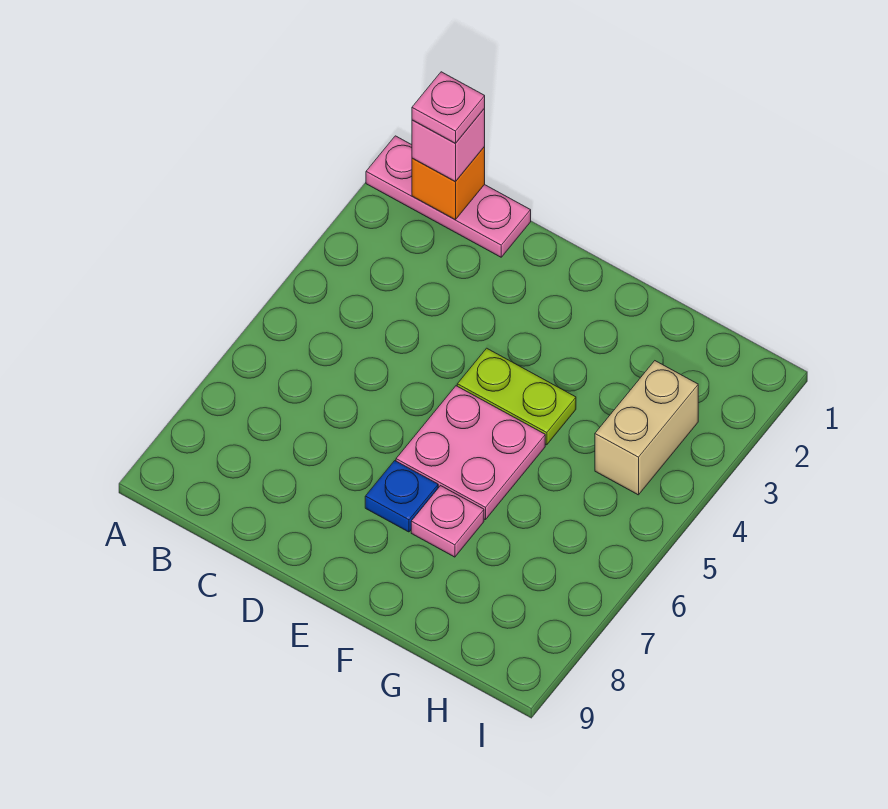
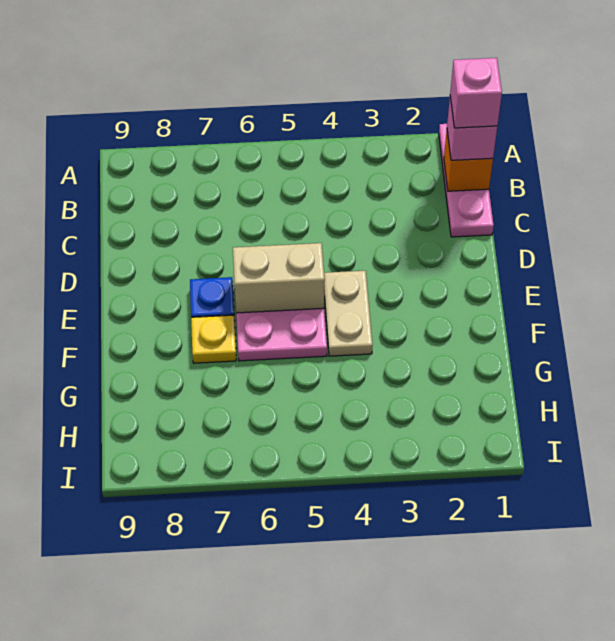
pink plate B1 level 4 -> pink brick B1 level 4
lime plate E4:F4 level 1 -> tan plate E4:F4 level 1
pink plate F7 level 1 -> yellow plate F7 level 1
tan brick H3:H4 level 1 -> tan brick E5:E6 level 2

